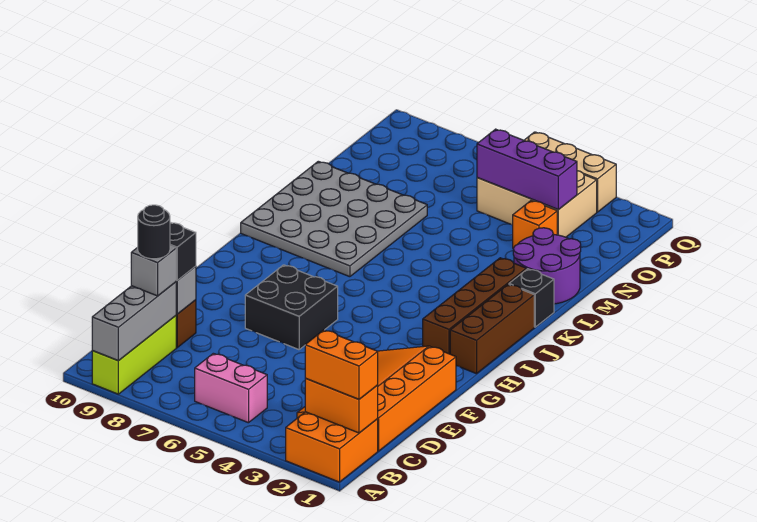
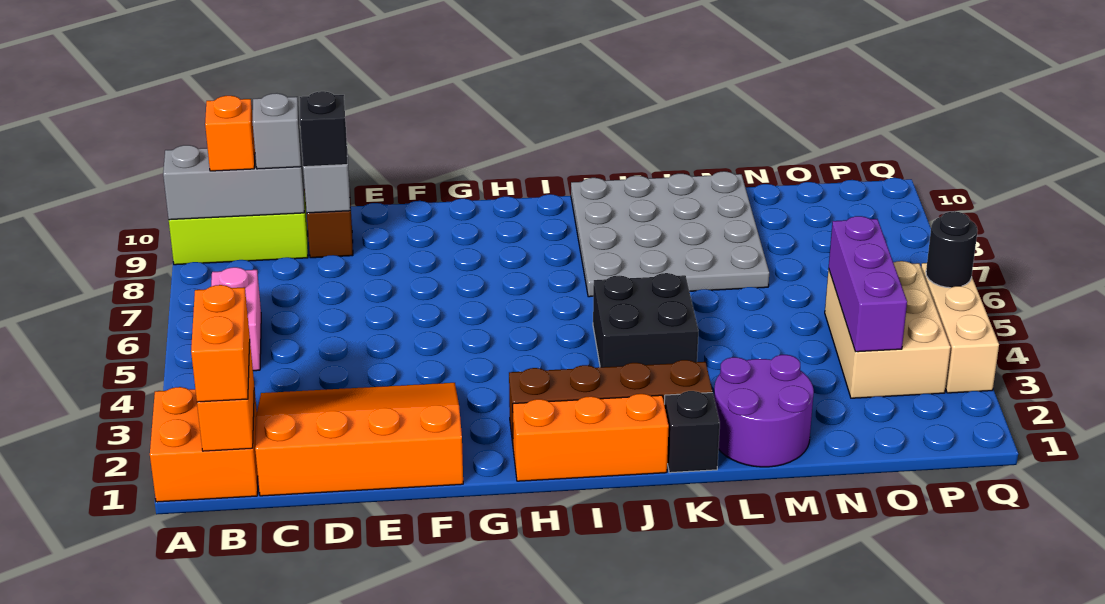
black round brick C9 level 4 -> black round brick Q5 level 2
black brick F6:G7 level 1 -> black brick J4:K5 level 1
brown brick H1:J1 level 1 -> orange brick H1:J1 level 1
orange brick N3 level 1 -> orange brick B9 level 3

